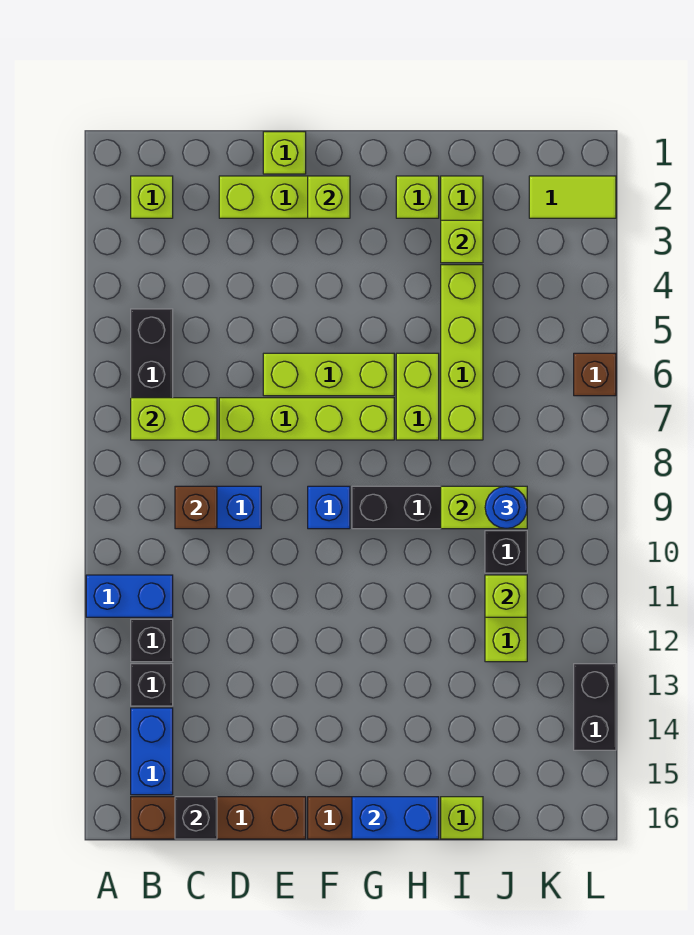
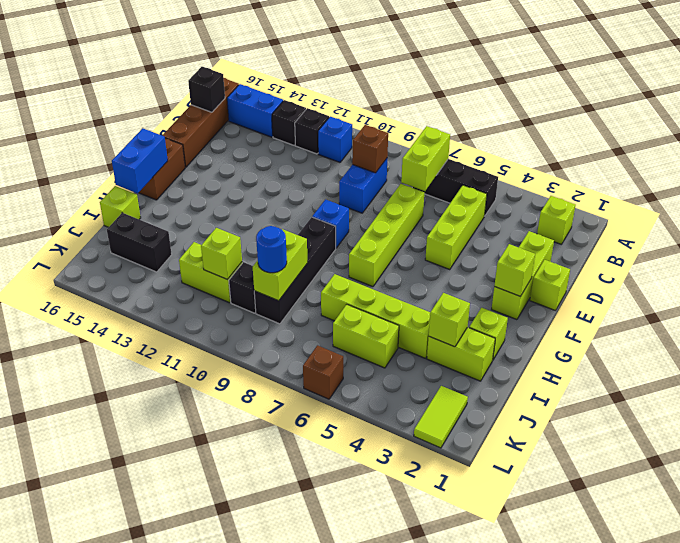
blue brick A11:B11 level 1 -> blue brick B11 level 1
lime brick E6:G6 level 1 -> lime brick C5:E5 level 1
lime brick H6:H7 level 1 -> lime brick J5:J6 level 1
black brick L13:L14 level 1 -> black brick J14:J15 level 1

